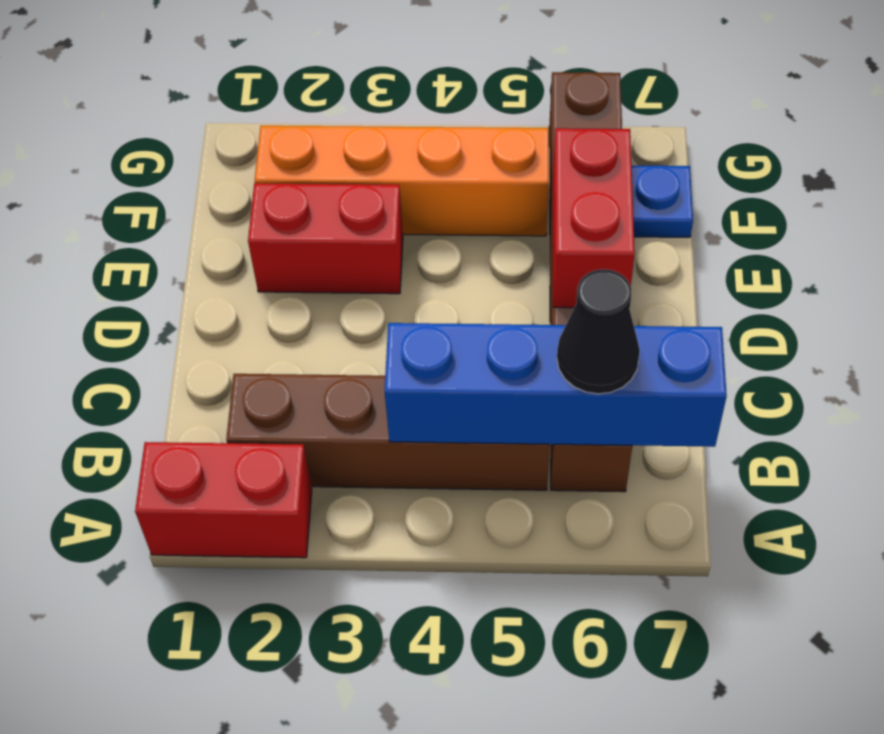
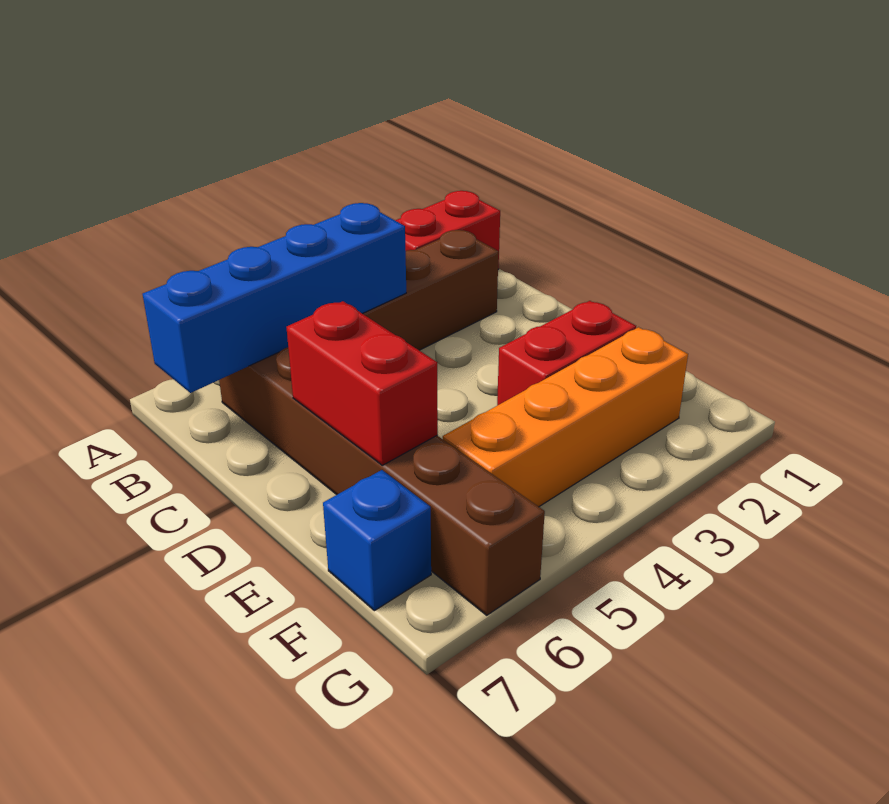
black cone B6 level 3 -> none
blue plate F7 level 1 -> blue brick F7 level 1

